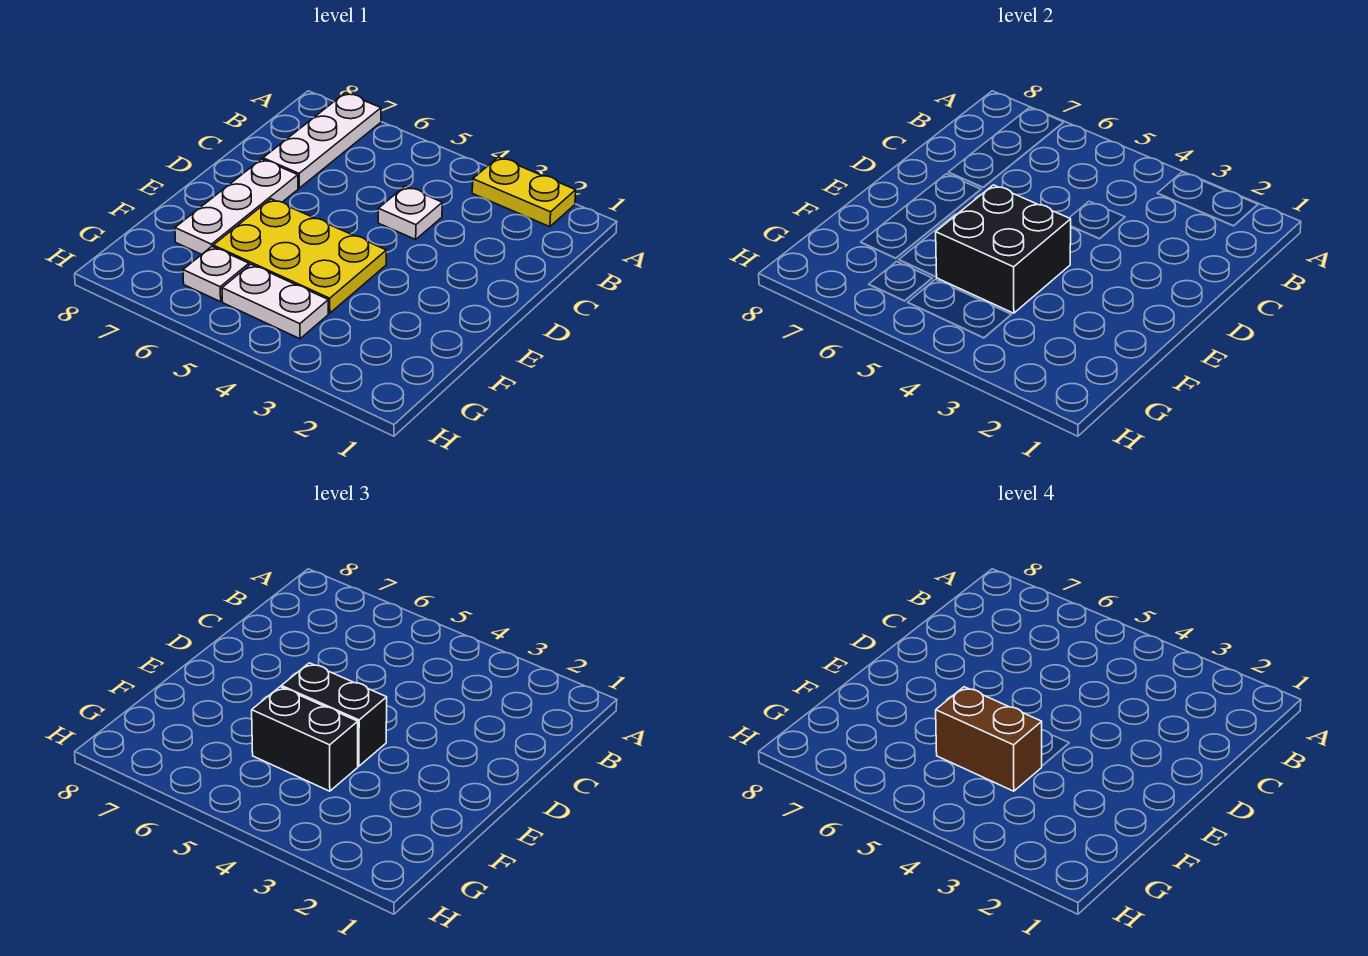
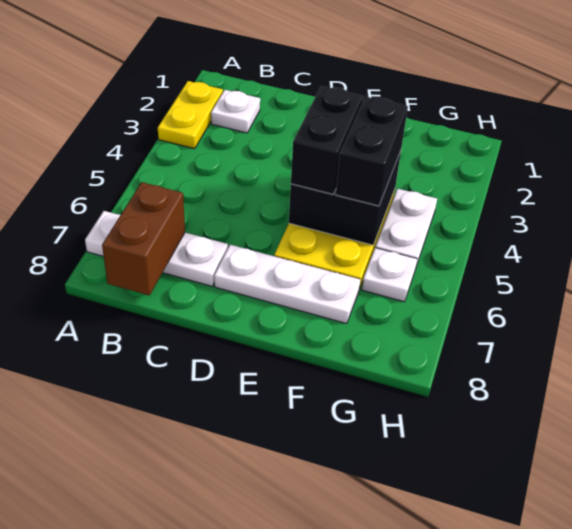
white plate C4 level 1 -> white plate B2 level 1
brown brick F4:F5 level 4 -> brown brick B7:B8 level 2

